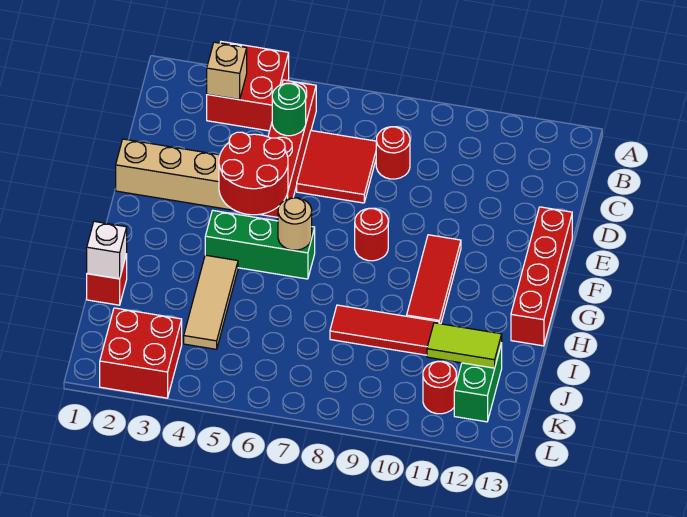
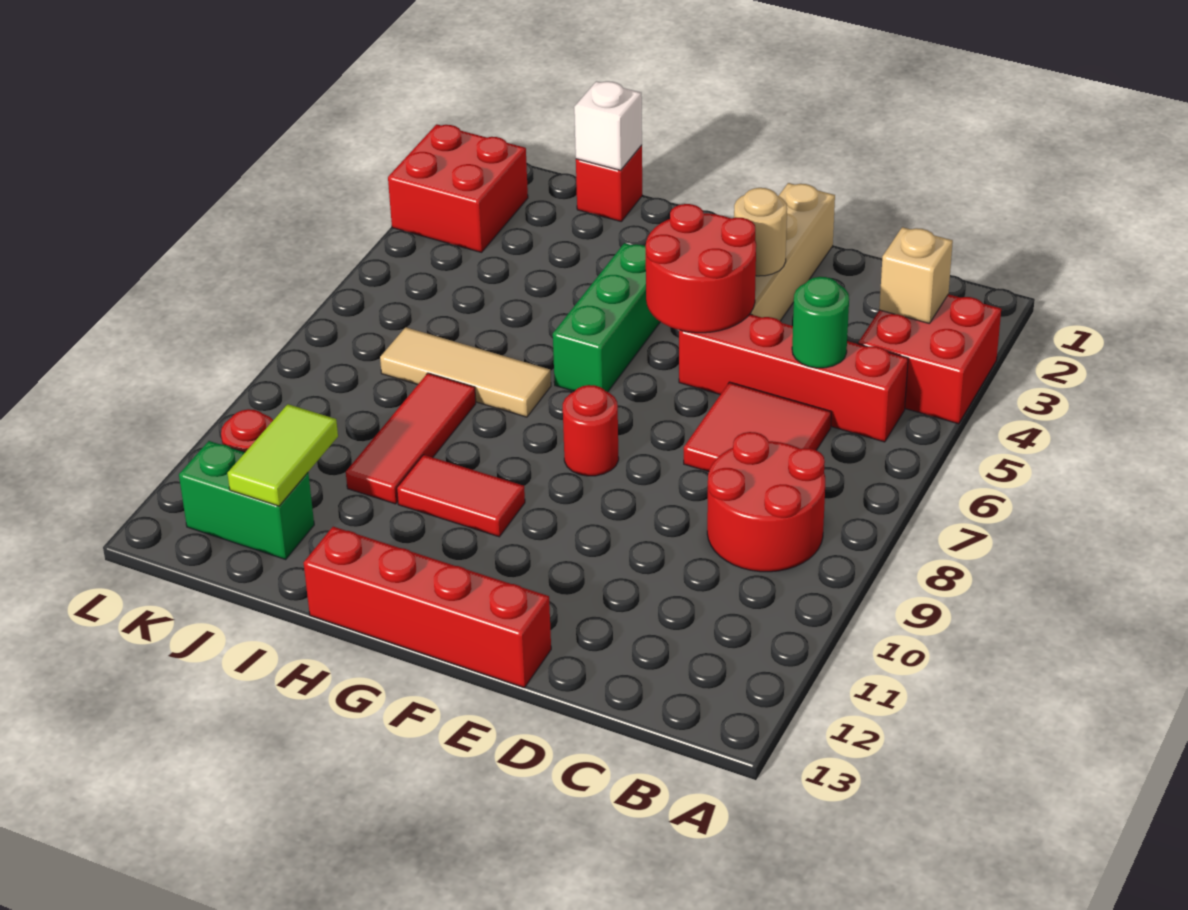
red round brick C8 level 1 -> red round brick B8:C9 level 1
red tile F10:H10 level 1 -> red tile G10:H10 level 1
tan round brick G6 level 2 -> tan round brick E3 level 2
tan tile H4:J4 level 1 -> tan tile H7:J7 level 1

